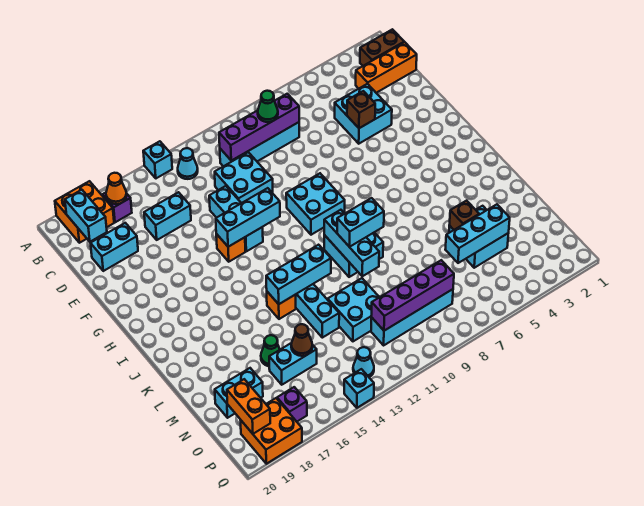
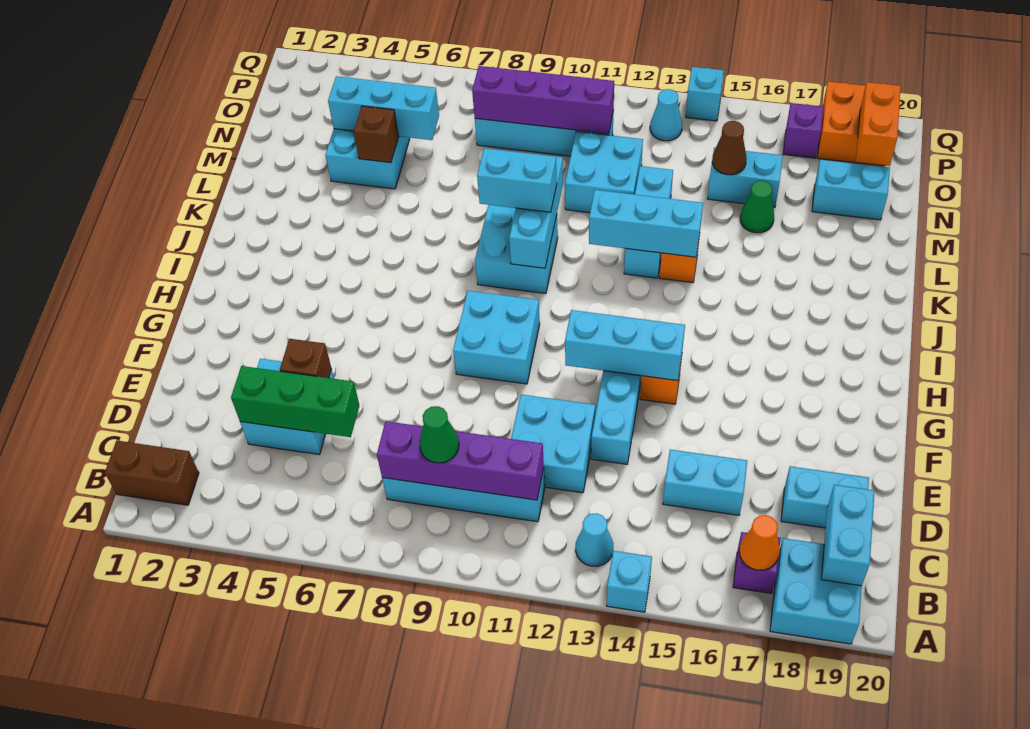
orange brick A18:B19 level 1 -> cyan brick A18:B19 level 1
orange brick C1:C3 level 1 -> none
none -> green brick D4:D6 level 2

